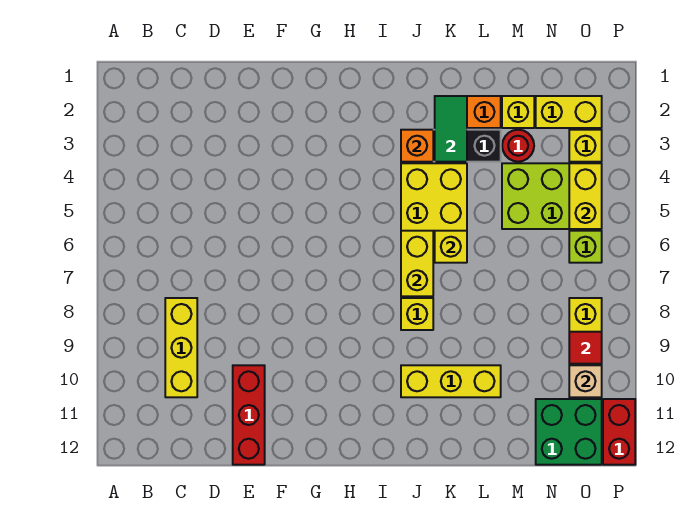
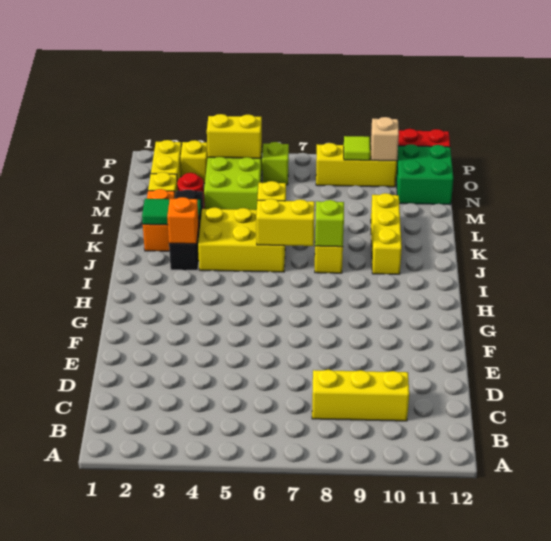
red brick E10:E12 level 1 -> none
none -> lime brick J8 level 2
red tile O9 level 2 -> lime tile O9 level 2

